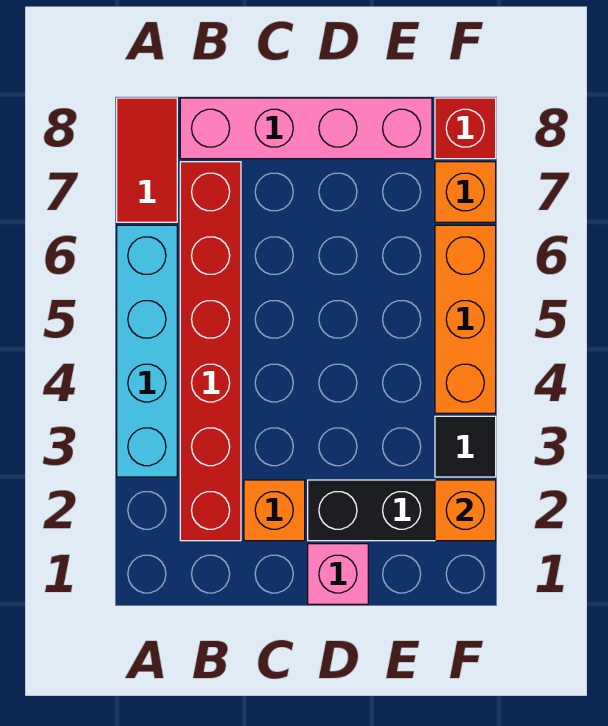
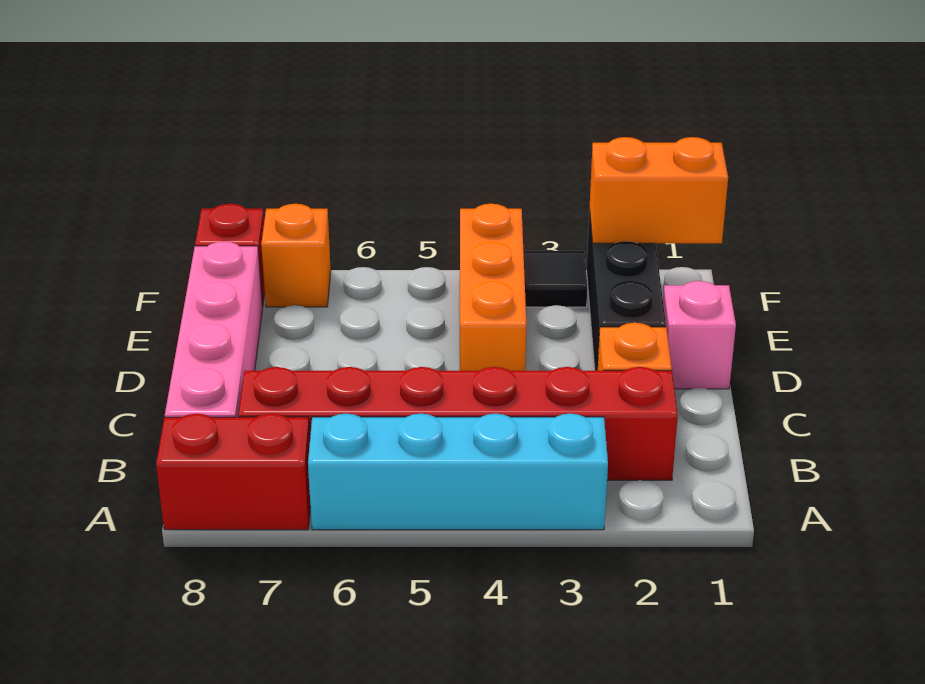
red tile A7:A8 level 1 -> red brick A7:A8 level 1
orange brick F2 level 2 -> orange brick F1:F2 level 2
orange brick F4:F6 level 1 -> orange brick D4:F4 level 1

